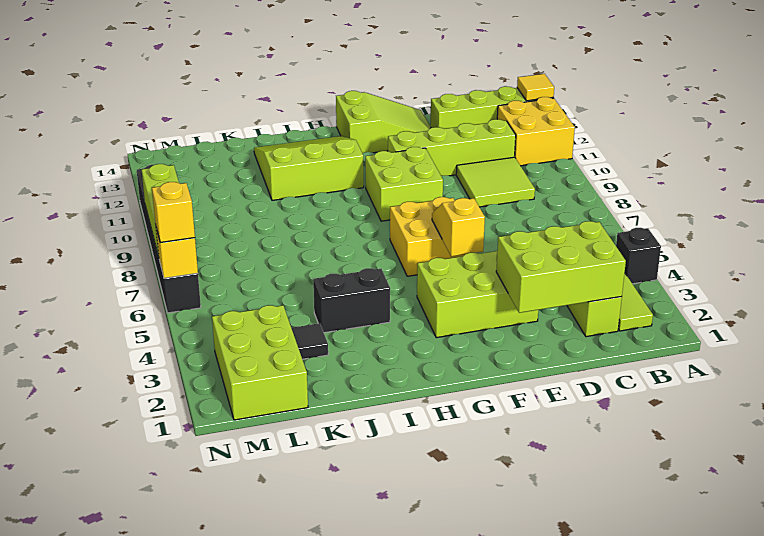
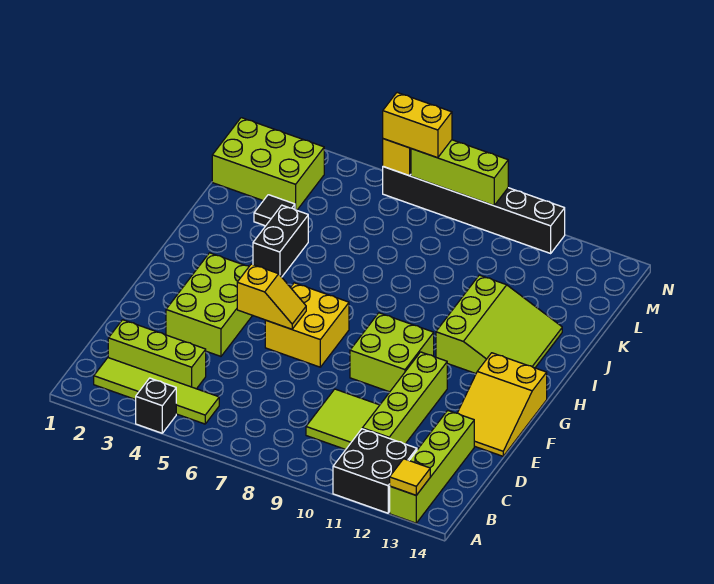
yellow brick A11:B12 level 1 -> black brick A11:B12 level 1
lime brick C2:E3 level 2 -> none
lime slope E13:G14 level 1 top G -> yellow slope E13:G14 level 1 top G
yellow brick N6 level 3 -> yellow brick N6:N7 level 3

